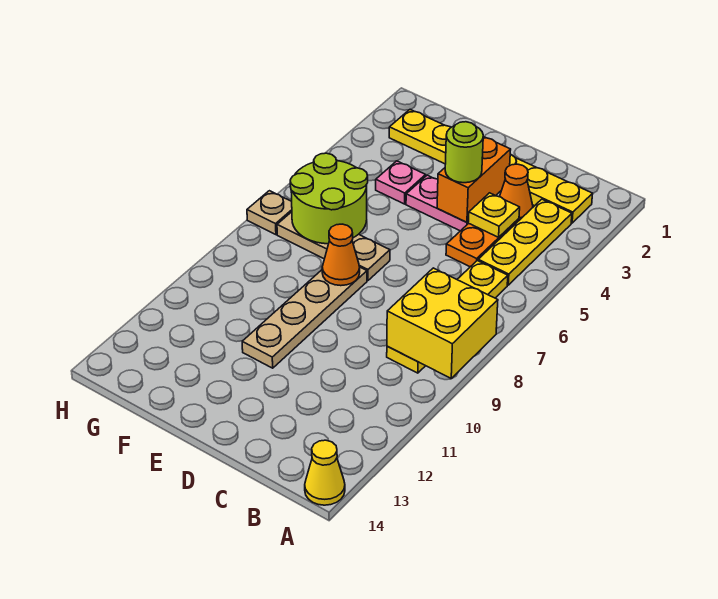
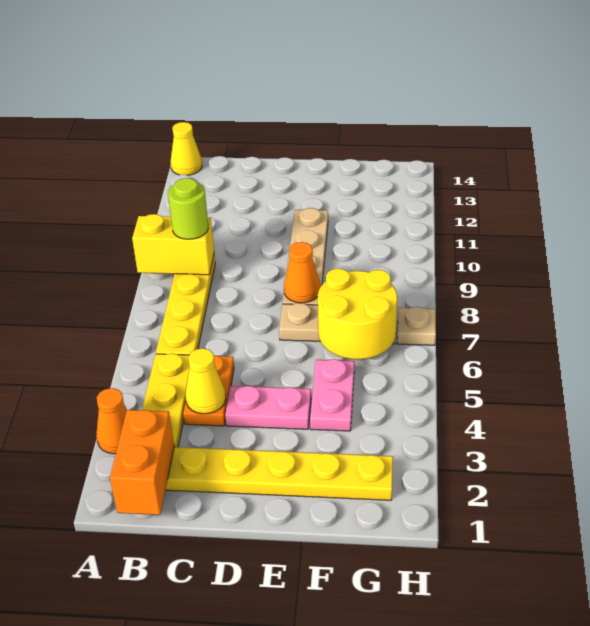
yellow brick A8:B9 level 2 -> yellow brick A9:B9 level 2
orange cone C3 level 1 -> orange cone A3 level 1
yellow plate C4 level 2 -> yellow cone C4 level 2
orange brick D3:D4 level 2 -> orange brick B1:B2 level 2
lime round brick D4 level 3 -> lime round brick B9 level 3
pink plate F4 level 1 -> pink plate F4:F5 level 1
lime round brick F6:G7 level 2 -> yellow round brick F6:G7 level 2

